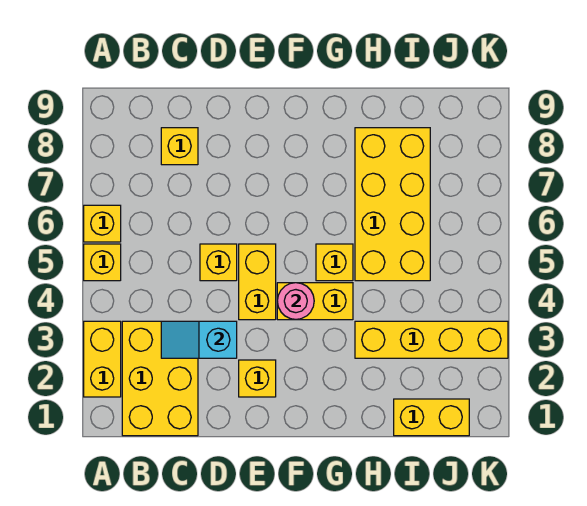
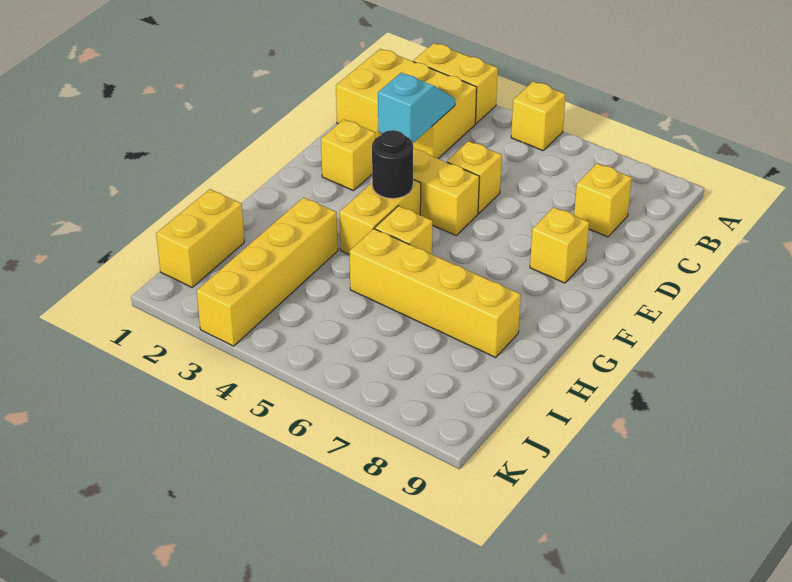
yellow brick A6 level 1 -> yellow brick E8 level 1
pink round brick F4 level 2 -> black round brick F4 level 2
yellow brick H5:I8 level 1 -> yellow brick H5:H8 level 1

